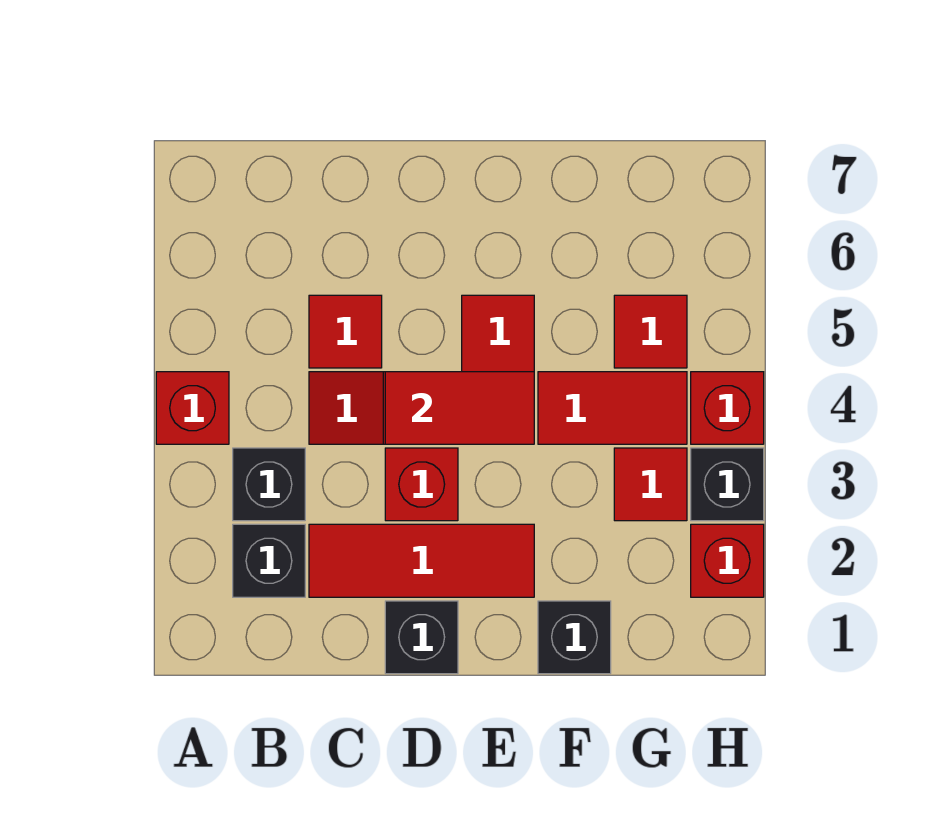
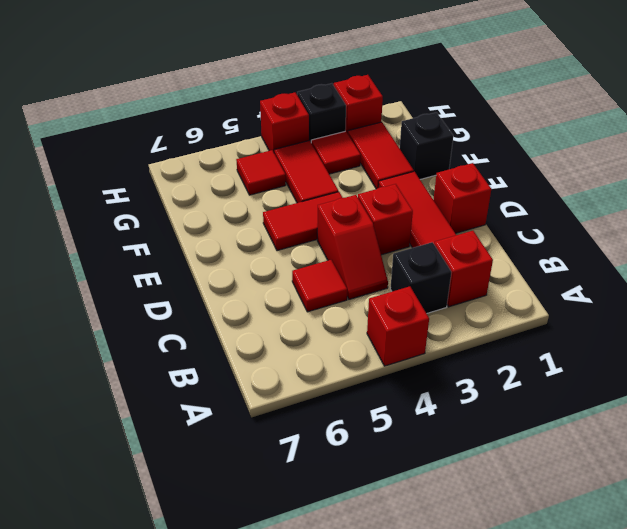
black brick B2 level 1 -> red brick B2 level 1
black brick D1 level 1 -> red brick D1 level 1
red tile D4:E4 level 2 -> red tile F2:G2 level 1

